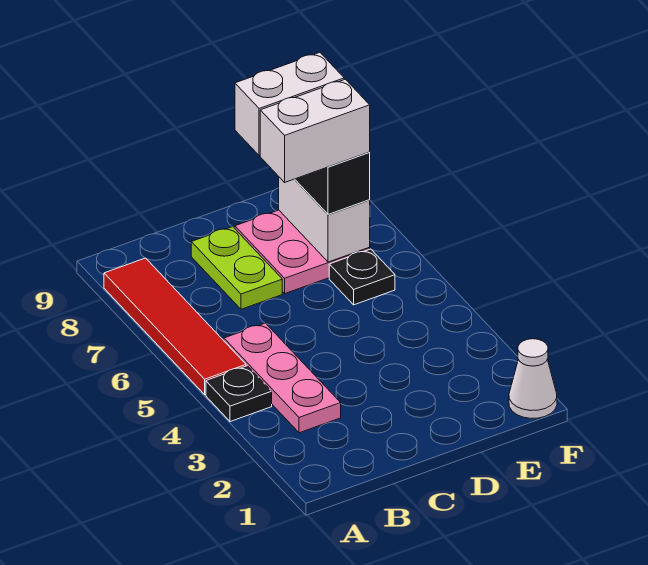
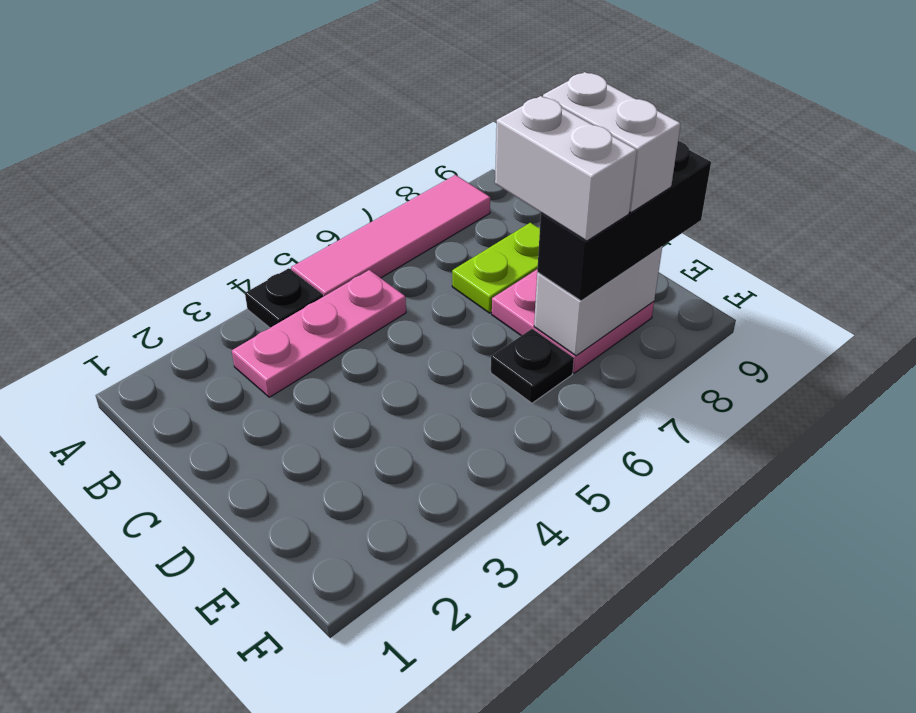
red tile A5:A8 level 1 -> pink tile A5:A8 level 1
white cone F1 level 1 -> none

